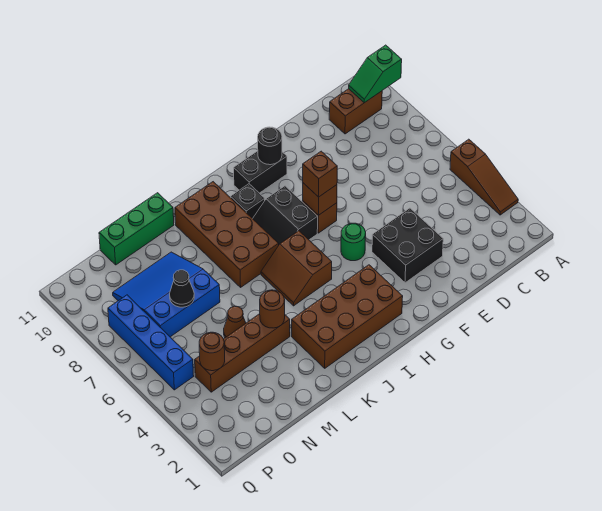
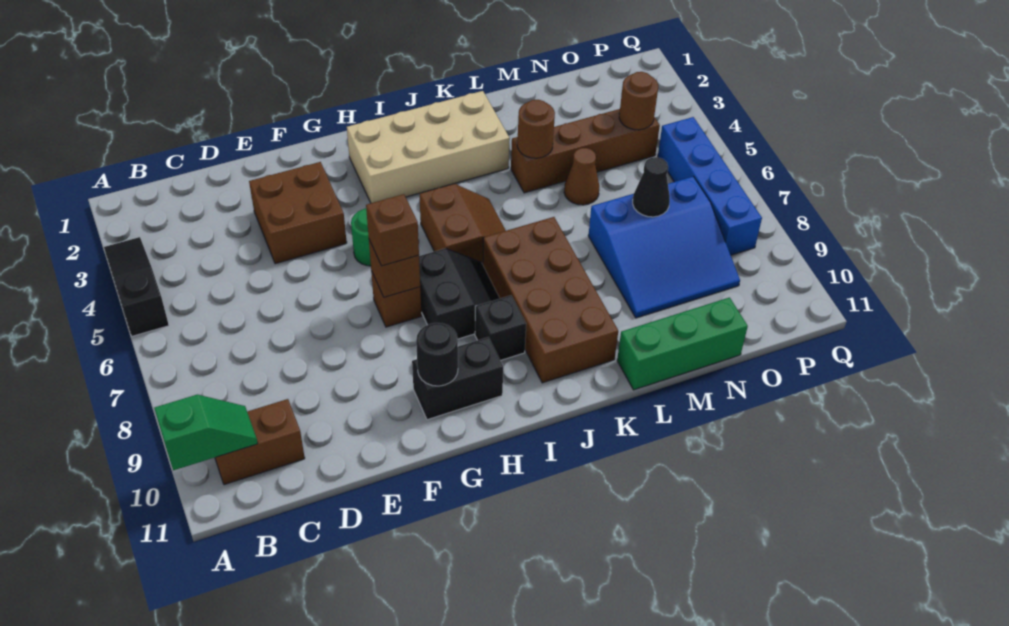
brown slope A3:A5 level 1 top 5 -> black slope A3:A5 level 1 top 5
black brick E3:F4 level 1 -> brown brick E3:F4 level 1
brown brick H2:K3 level 1 -> tan brick H2:K3 level 1

